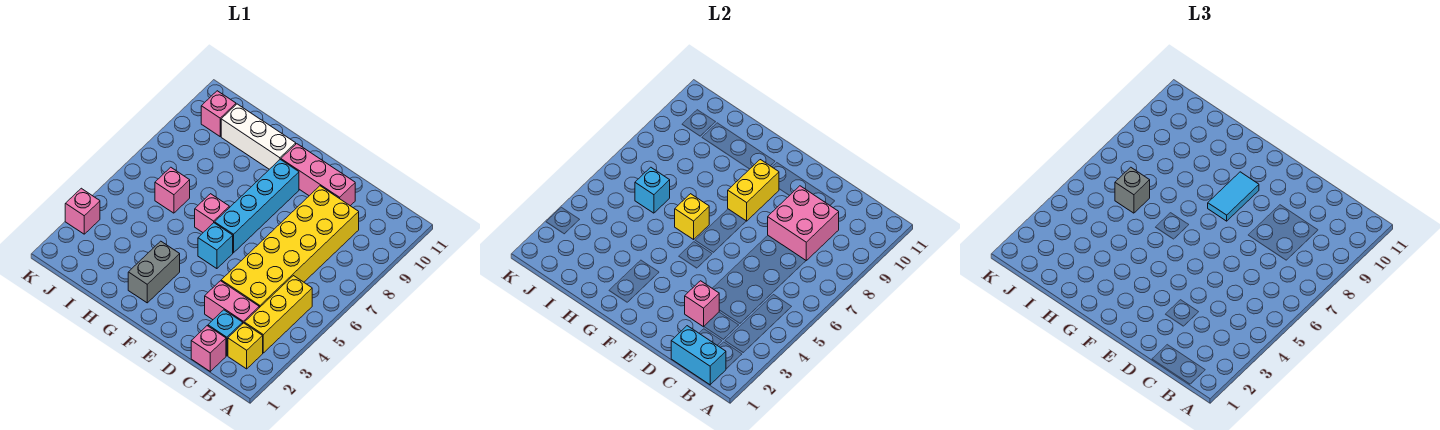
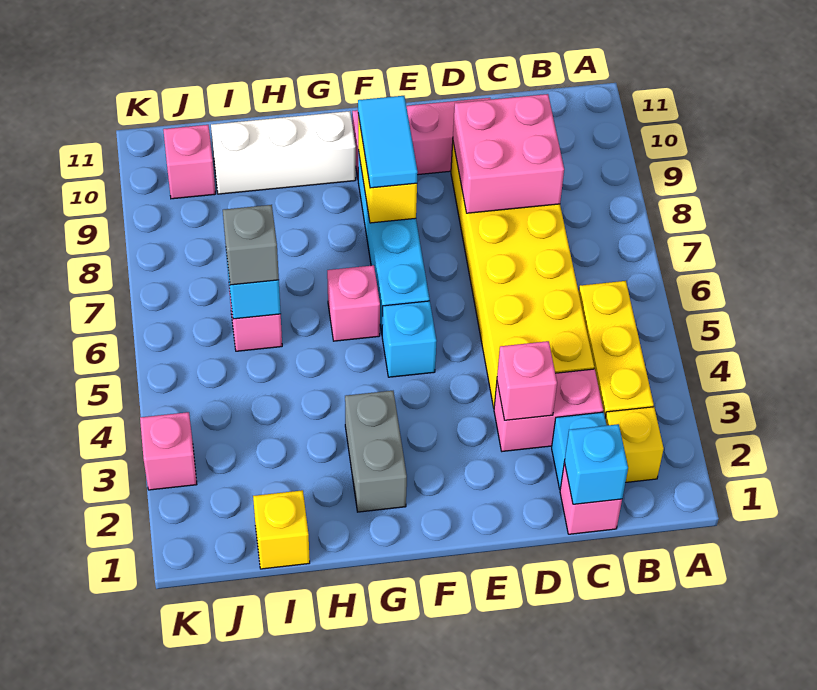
cyan brick B1:C1 level 2 -> cyan brick C1 level 2
yellow brick G6 level 2 -> yellow brick I1 level 1

